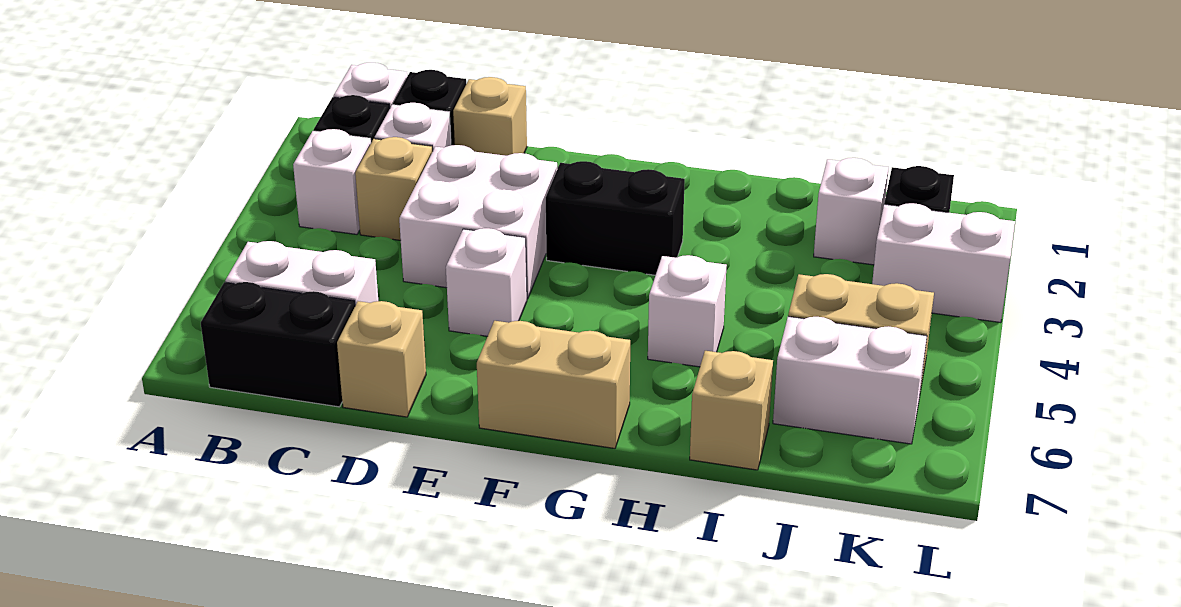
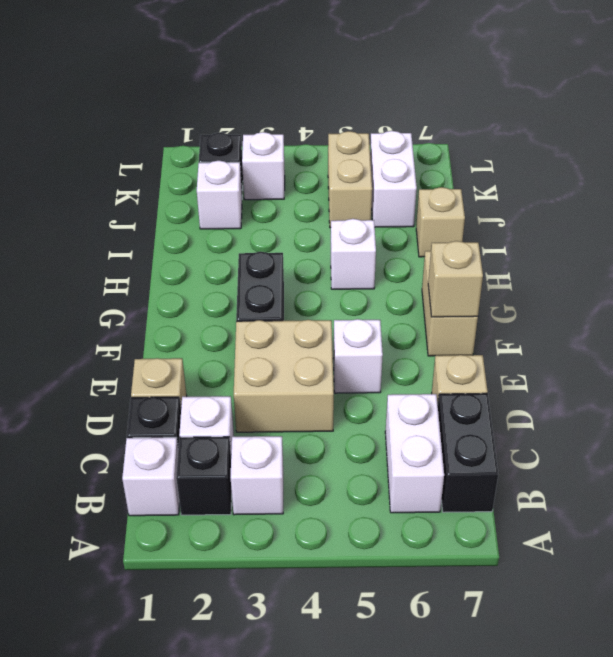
tan brick C3 level 1 -> tan brick F7 level 2
white brick D3:E4 level 1 -> tan brick D3:E4 level 1
white brick K3:L3 level 1 -> white brick K3 level 1

